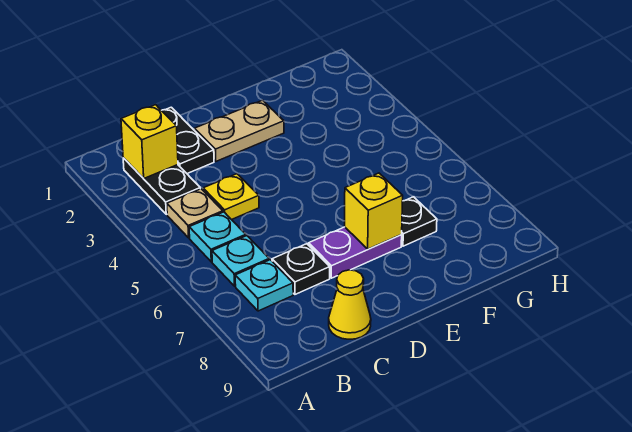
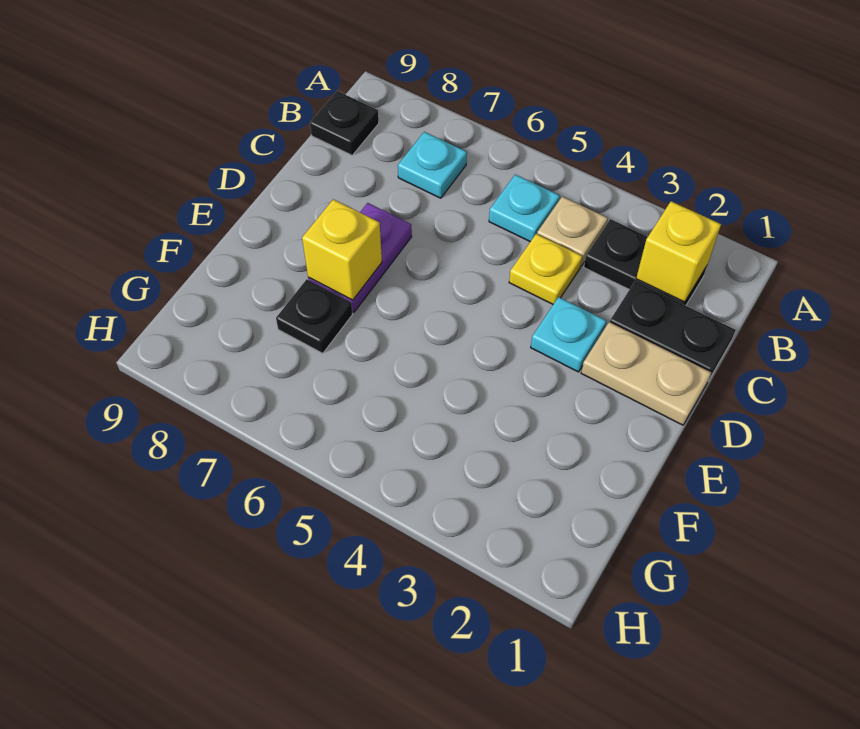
cyan plate B6 level 1 -> cyan plate D3 level 1
black plate C7 level 1 -> black plate B9 level 1
yellow cone C9 level 1 -> none
tan plate D2:E2 level 1 -> tan plate D1:D2 level 1

